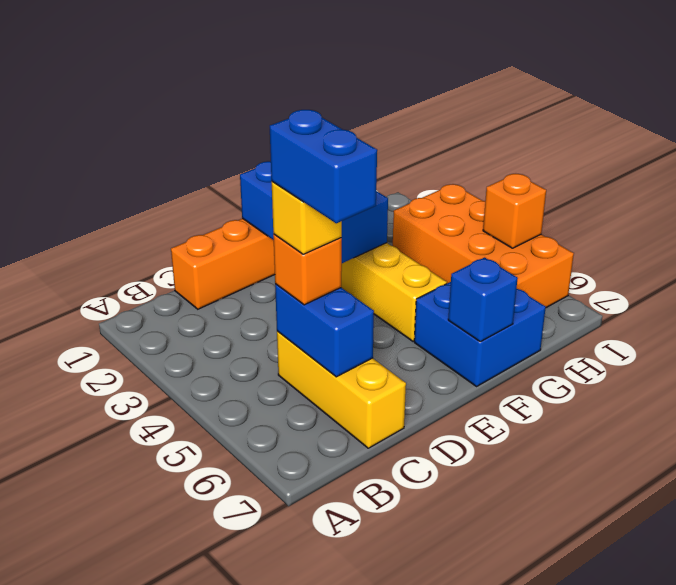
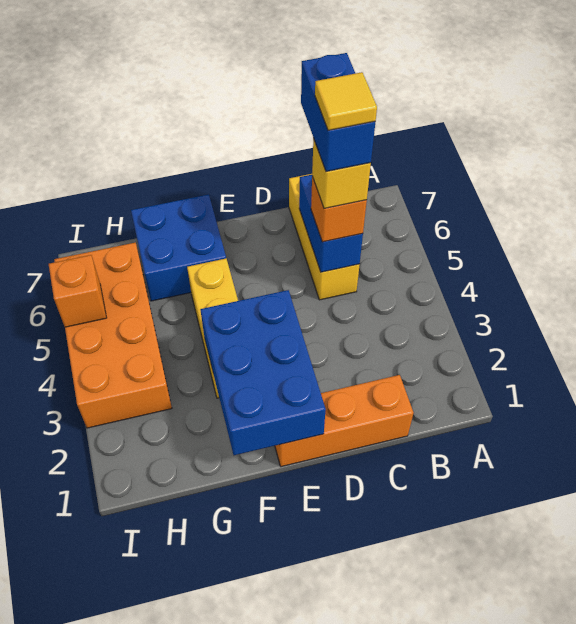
none -> yellow tile C5 level 6
blue brick F7 level 2 -> none

